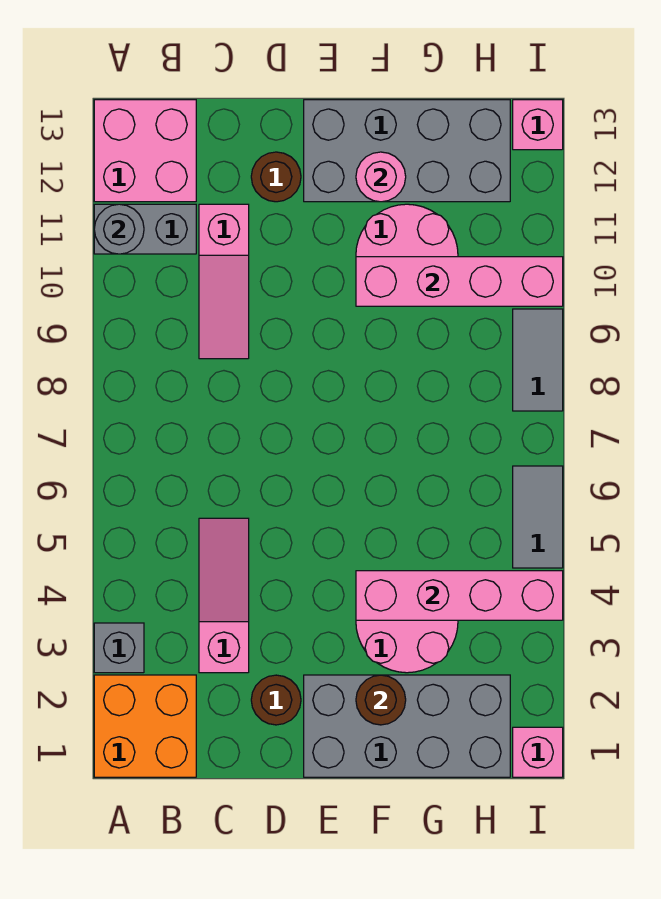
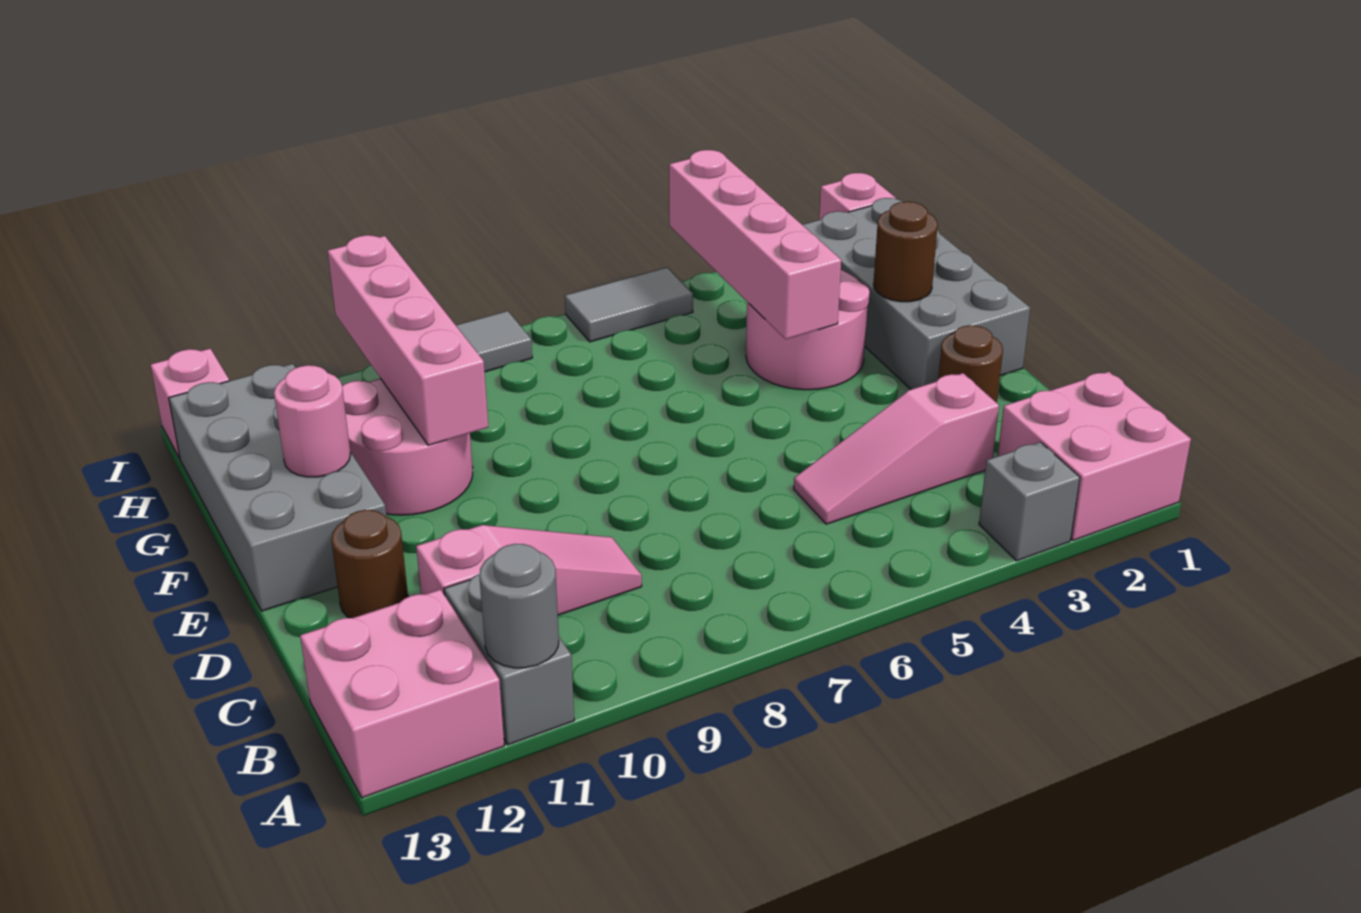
orange brick A1:B2 level 1 -> pink brick A1:B2 level 1

